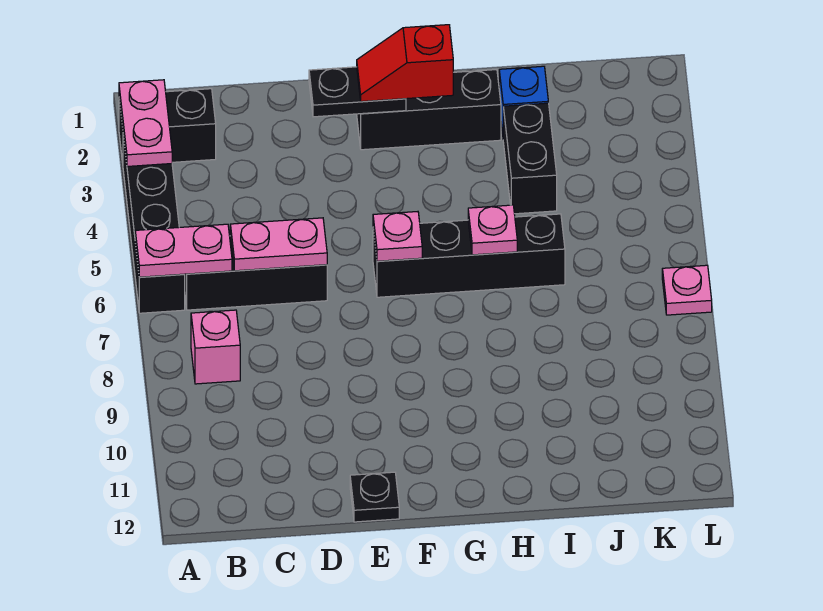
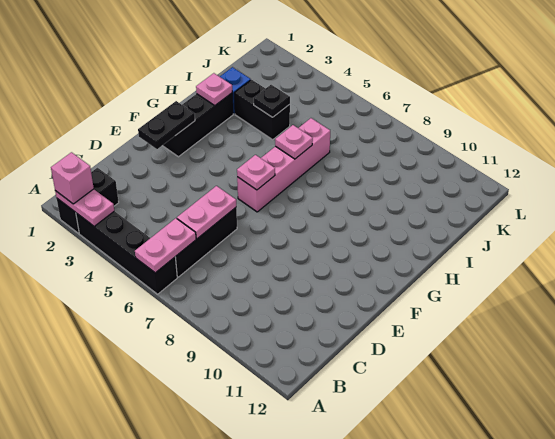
pink brick B8 level 1 -> pink brick A2 level 3
black plate E12 level 1 -> black plate I4 level 2
red slope F2:G2 level 3 top G -> none
black brick F6:I6 level 1 -> pink brick F6:I6 level 1
pink plate L7 level 1 -> pink plate H2 level 2

